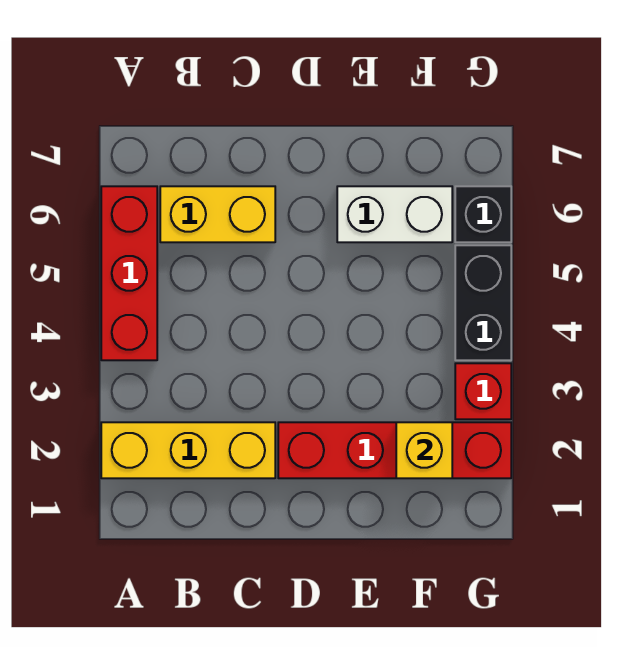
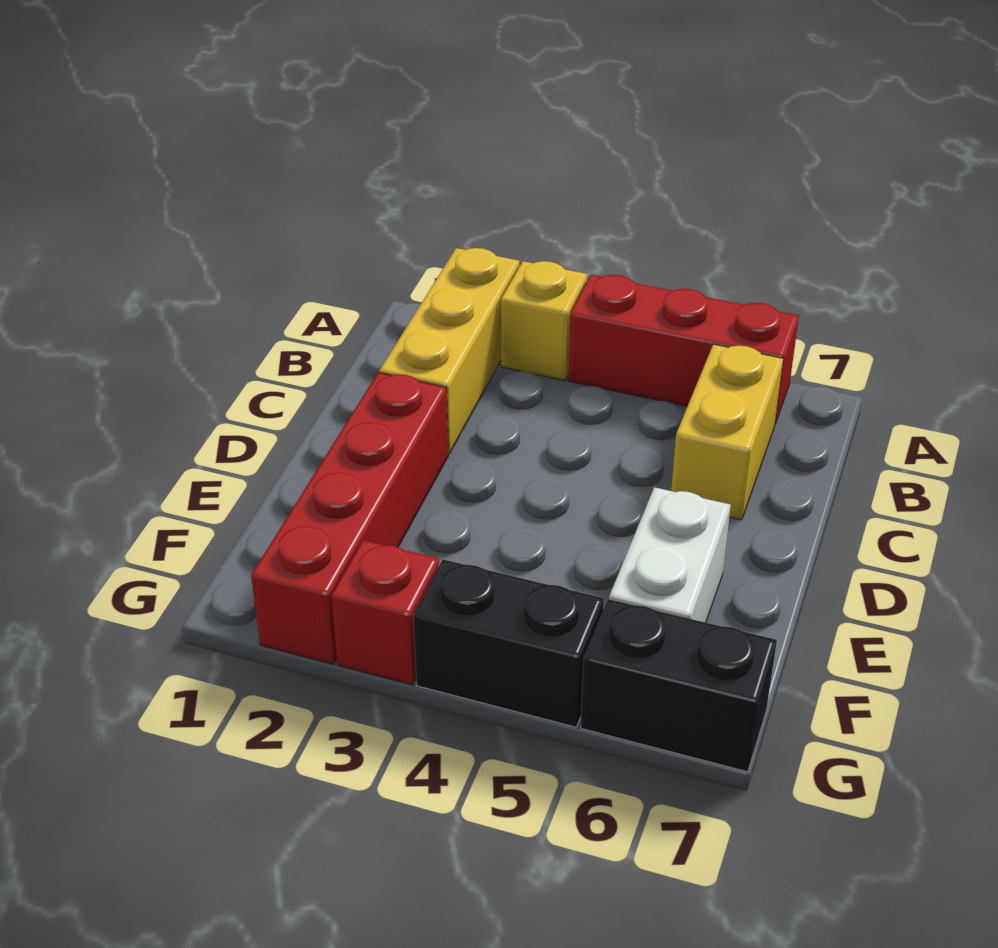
yellow brick F2 level 2 -> yellow brick A3 level 1
black brick G6 level 1 -> black brick G6:G7 level 1

